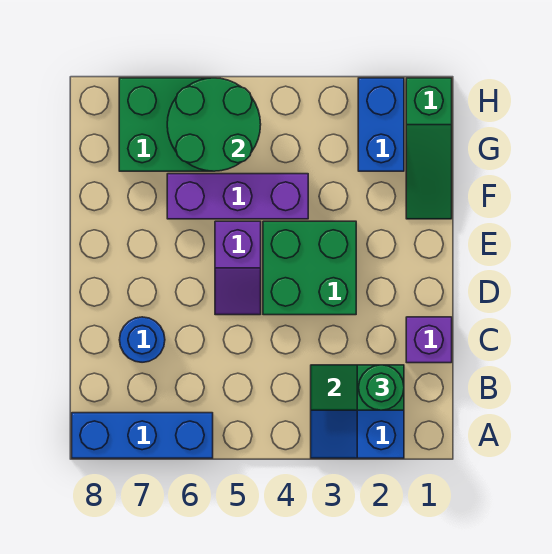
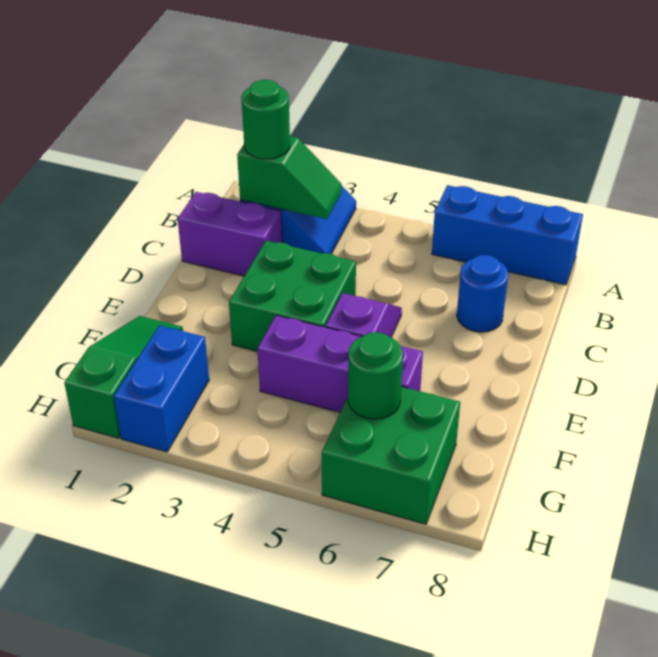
purple brick C1 level 1 -> purple brick C1:C2 level 1
green round brick G5:H6 level 2 -> green round brick G6 level 2

